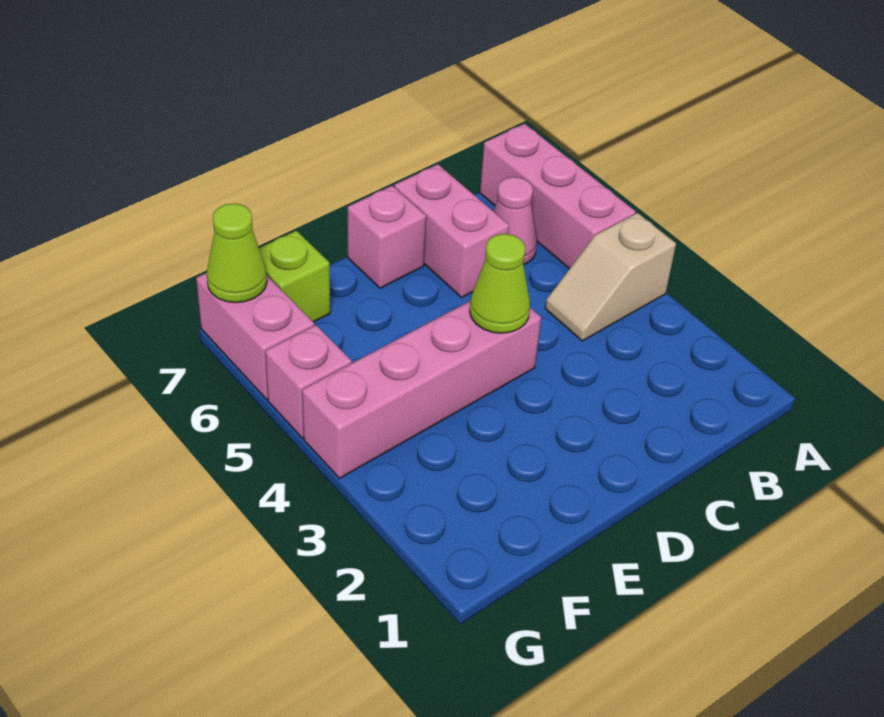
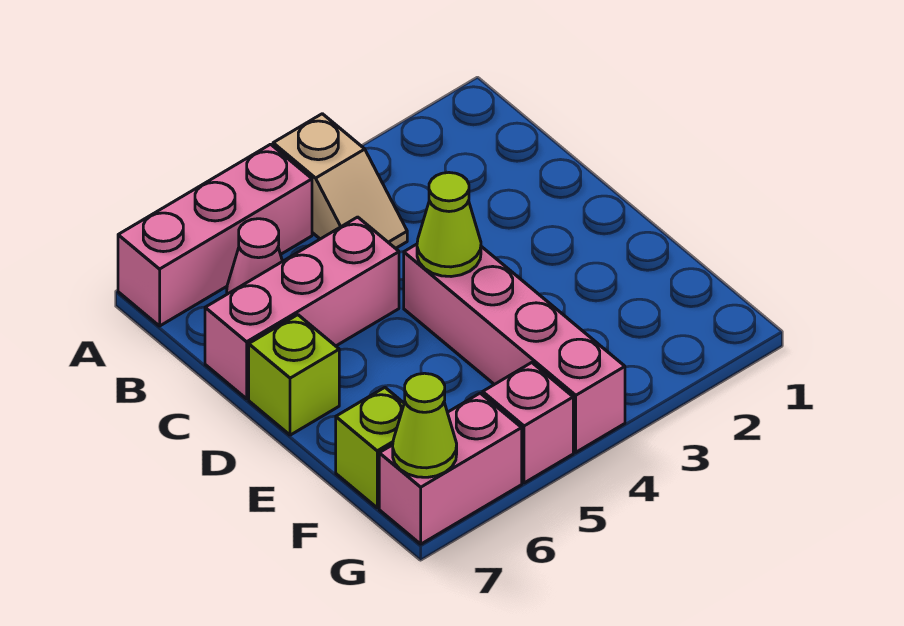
pink brick C6:C7 level 1 -> pink brick C5:C7 level 1
pink brick D7 level 1 -> lime brick D7 level 1

